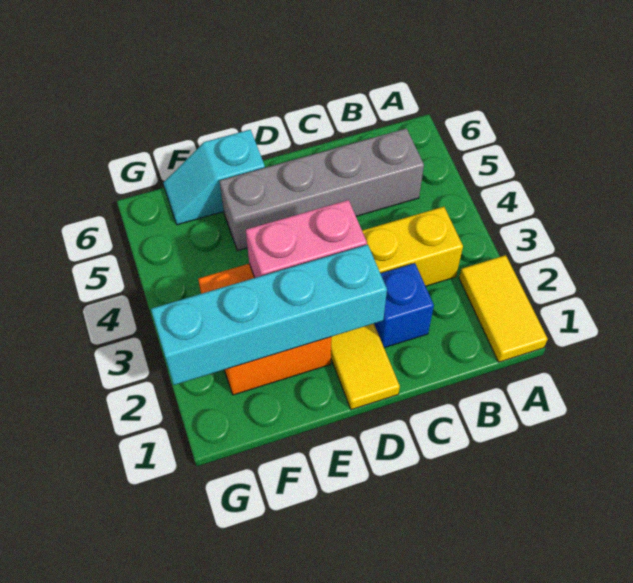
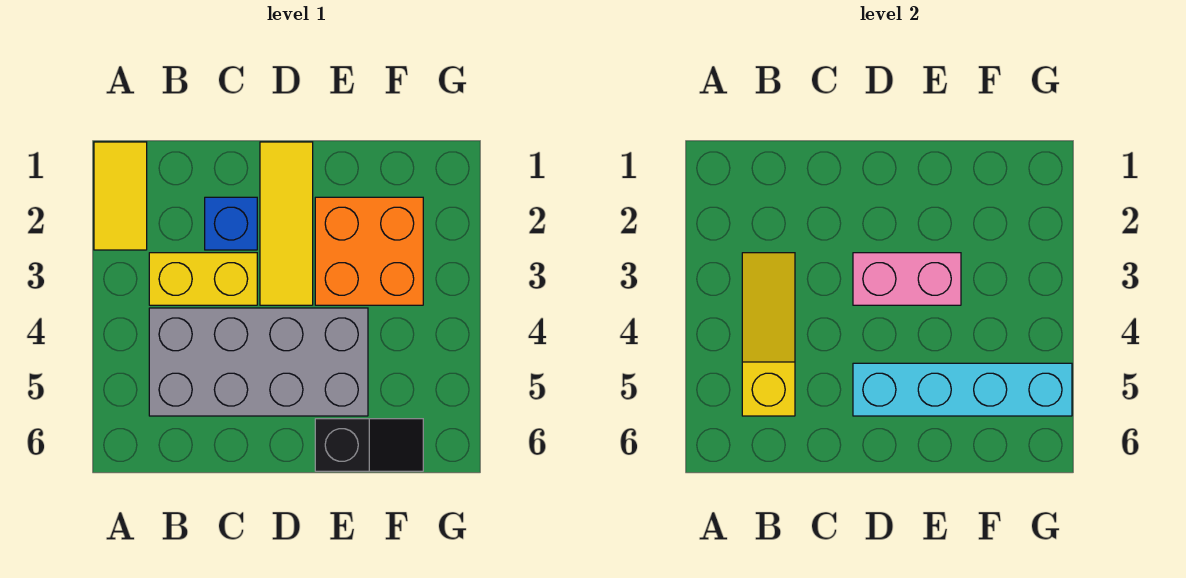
none -> yellow slope B3:B5 level 2 top 5
grey brick B5:E5 level 1 -> grey brick B4:E5 level 1
cyan brick D2:G2 level 2 -> cyan brick D5:G5 level 2
cyan slope E6:F6 level 1 top E -> black slope E6:F6 level 1 top E

